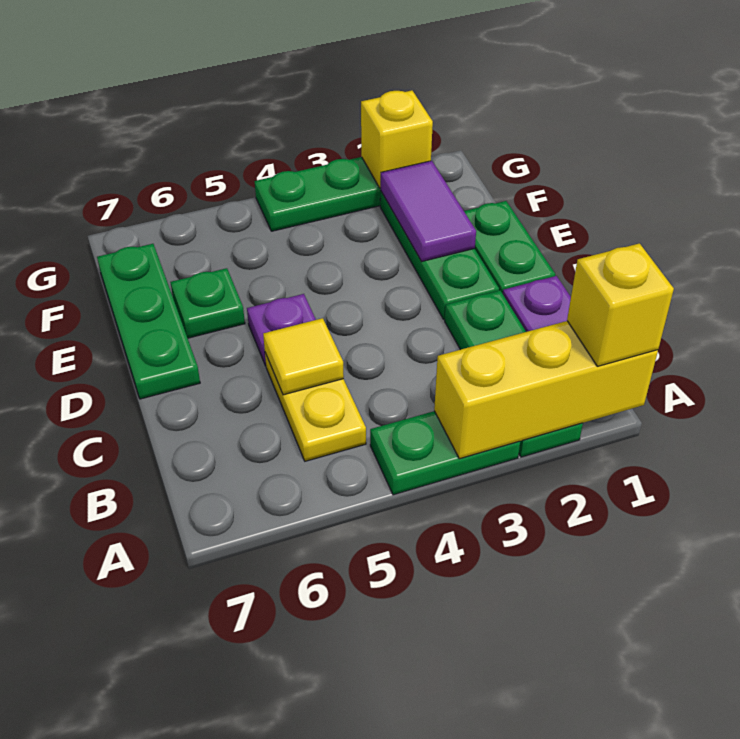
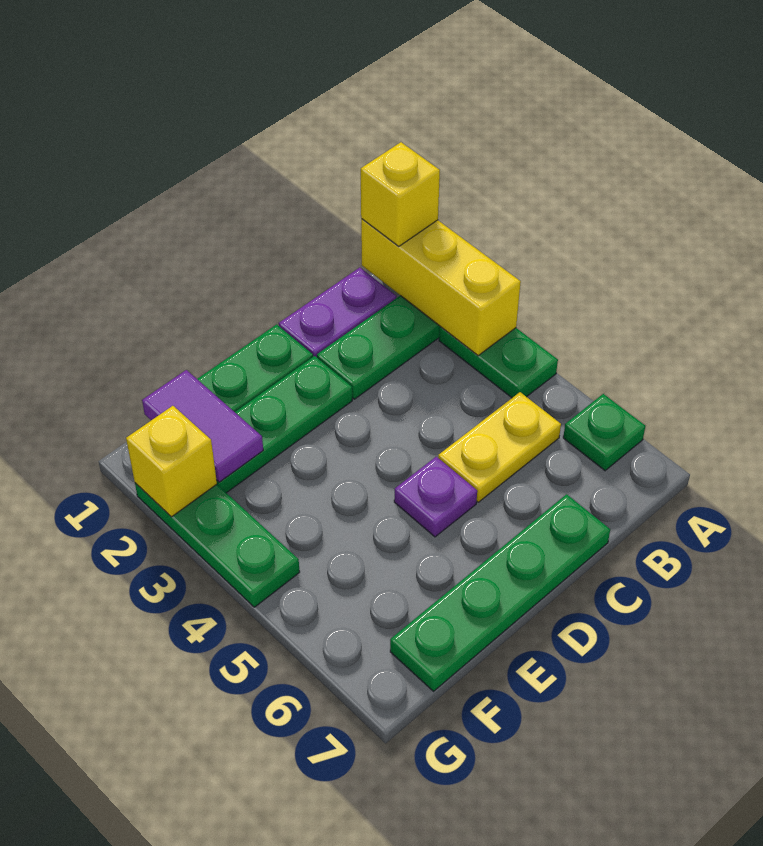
yellow tile C5 level 2 -> none
green plate D7:F7 level 1 -> green plate C7:F7 level 1
purple tile E2:F2 level 2 -> purple tile F1:F2 level 2
green plate E6 level 1 -> green plate A6 level 1

